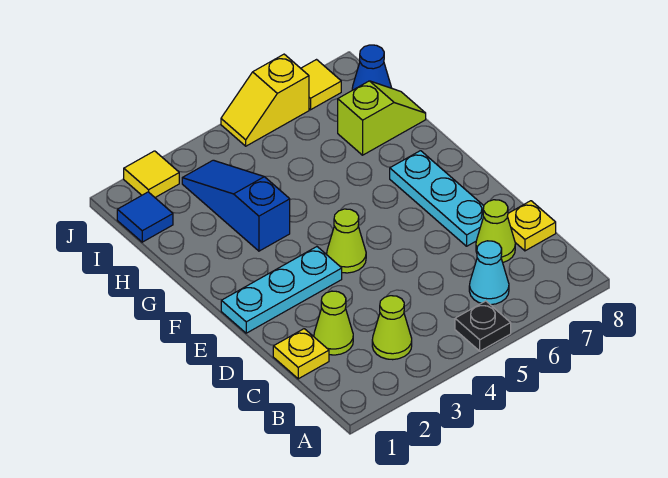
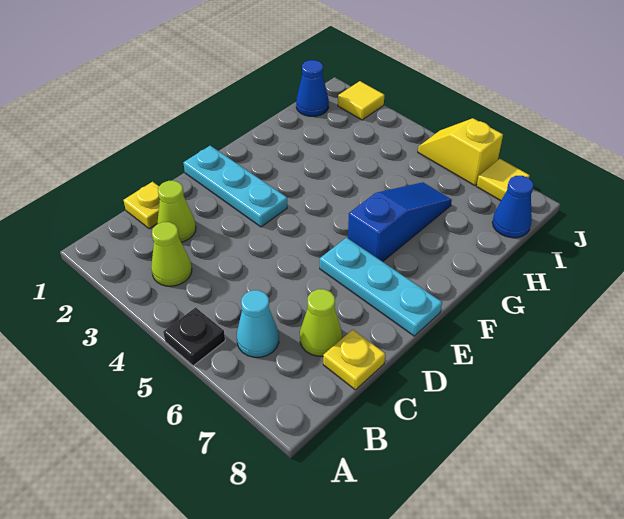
cyan plate D7:F7 level 1 -> cyan plate E6:E8 level 1
lime cone E4 level 1 -> none
blue slope G3:I3 level 1 top G -> blue slope F6:H6 level 1 top F
lime slope H7:H8 level 1 top 7 -> none
blue tile I1 level 1 -> blue cone I1 level 1

